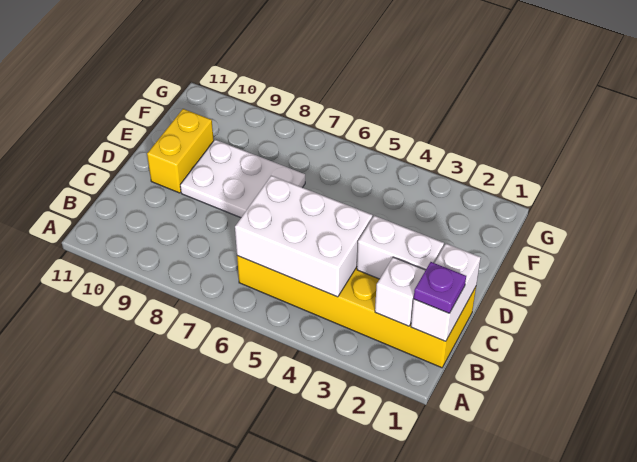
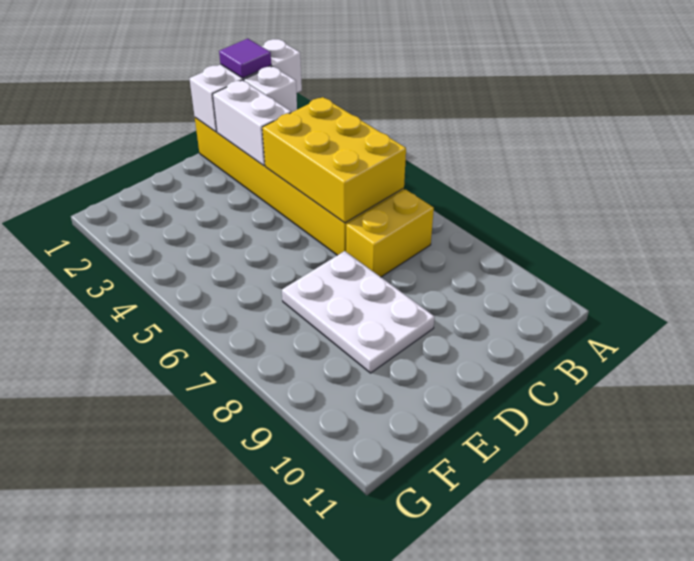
white brick B1:C1 level 2 -> white brick A1:C1 level 2
purple plate B1 level 3 -> purple tile B1 level 3
white brick B4:C6 level 2 -> yellow brick B4:C6 level 2
yellow brick D10:E10 level 1 -> yellow brick B7:C7 level 1

